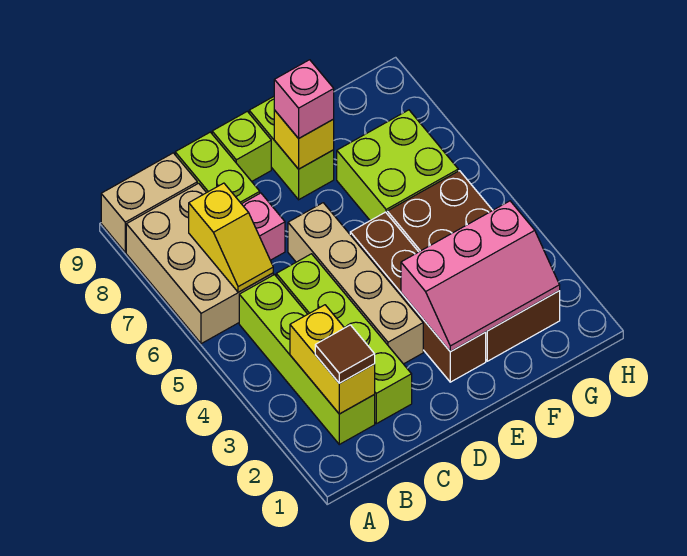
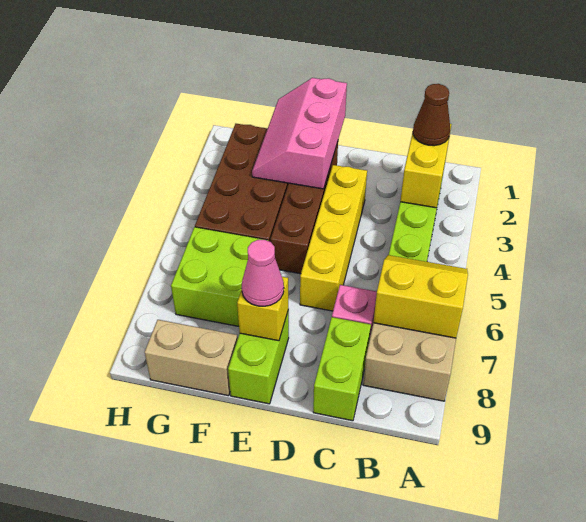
tan brick A9:B9 level 1 -> tan brick F9:G9 level 1
brown tile B2 level 3 -> brown cone B2 level 3
yellow slope B6:B7 level 2 top 7 -> yellow slope A6:B7 level 2 top 7
lime brick C2:C5 level 1 -> none
tan brick D3:D6 level 1 -> yellow brick D3:D6 level 1
lime brick D9 level 1 -> none
pink slope E2:G3 level 2 top 3 -> pink slope E1:F3 level 2 top E
pink brick E8 level 3 -> pink cone E8 level 3

